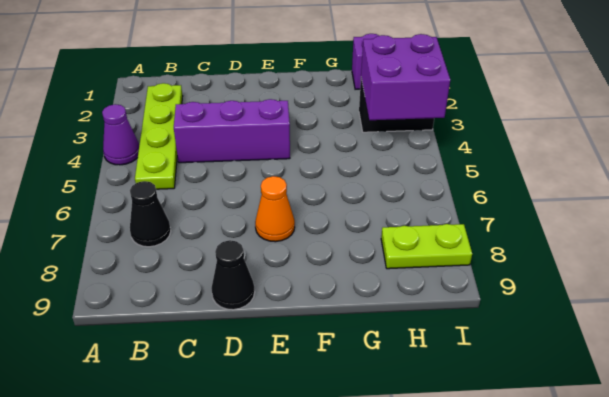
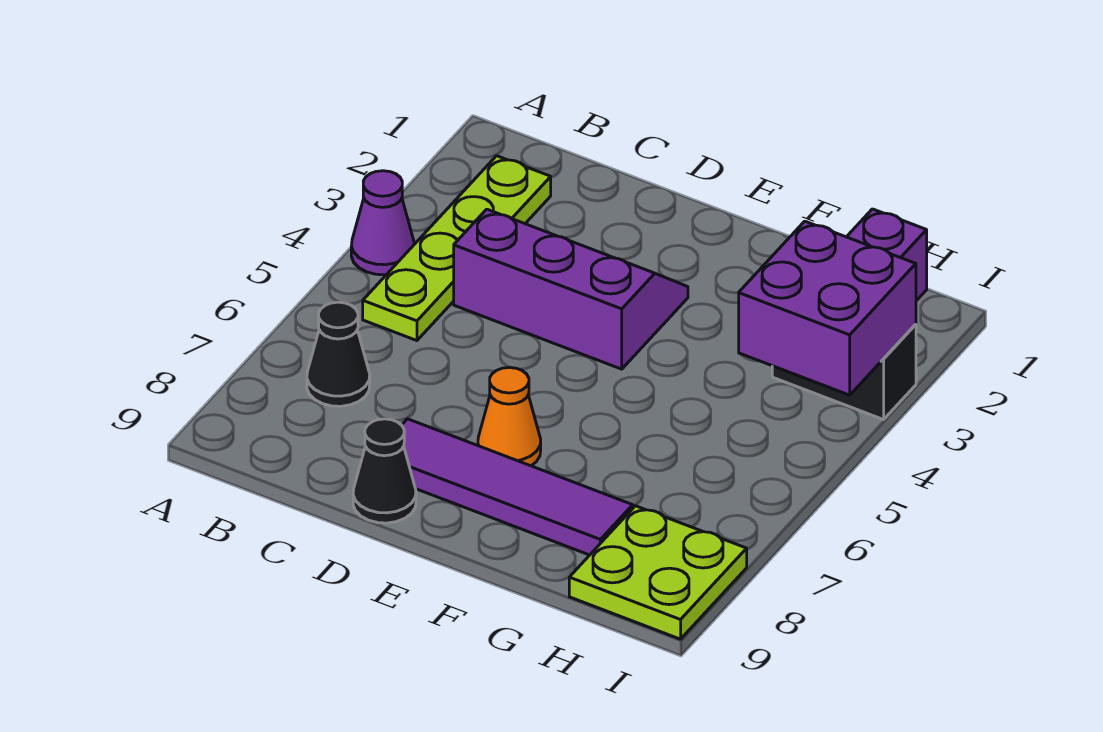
none -> purple tile D8:G8 level 1
lime plate H8:I8 level 1 -> lime plate H8:I9 level 1

